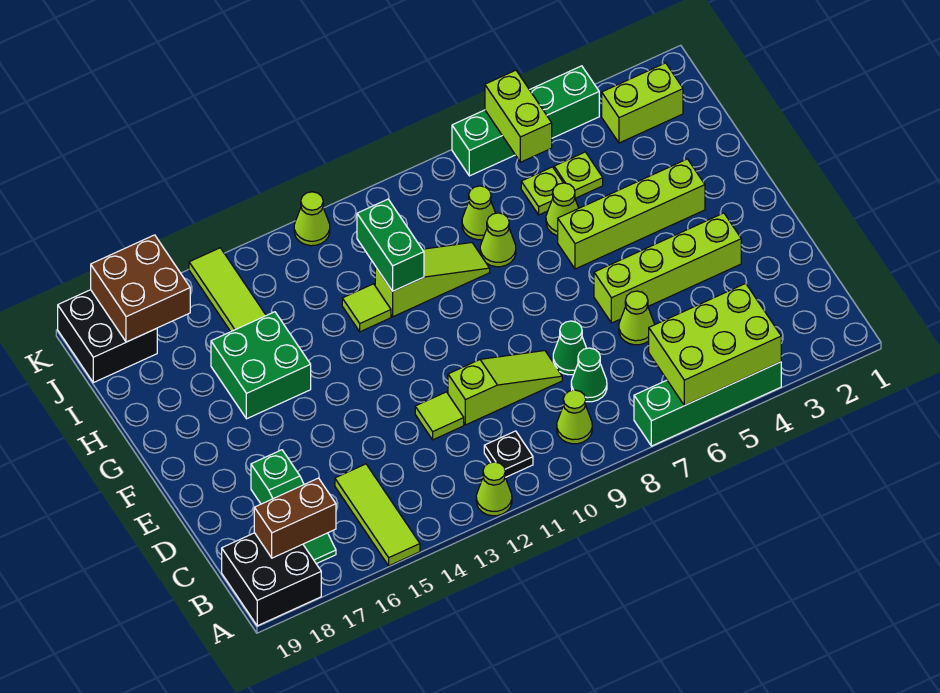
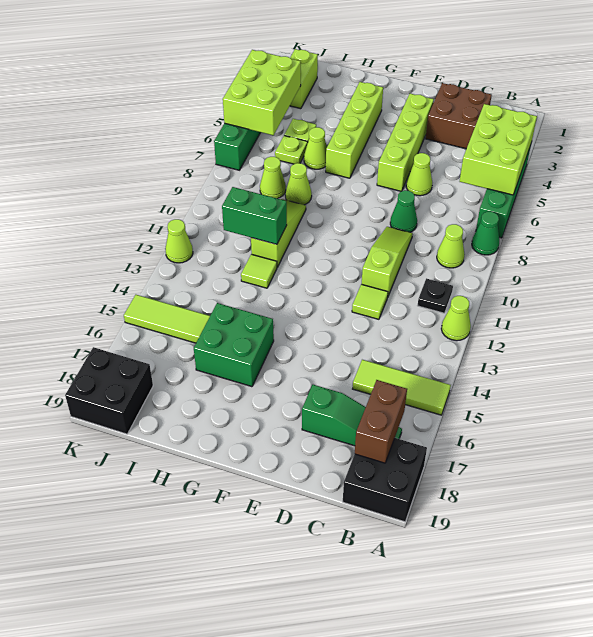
green cone C8 level 1 -> green cone A8 level 1
lime brick J6:K6 level 2 -> lime brick J4:K6 level 2
brown brick J17:K18 level 2 -> brown brick C2:D3 level 1

